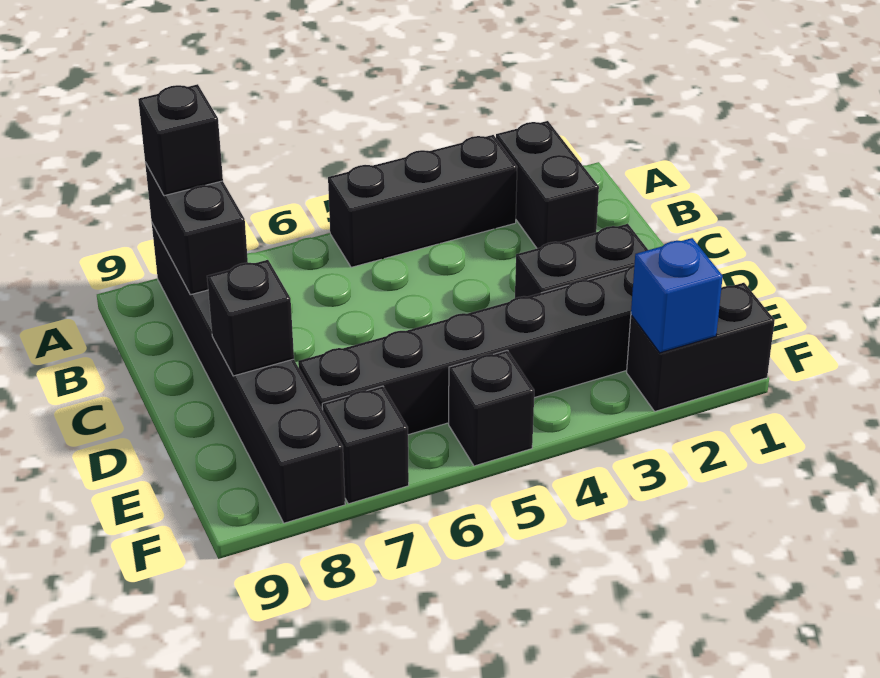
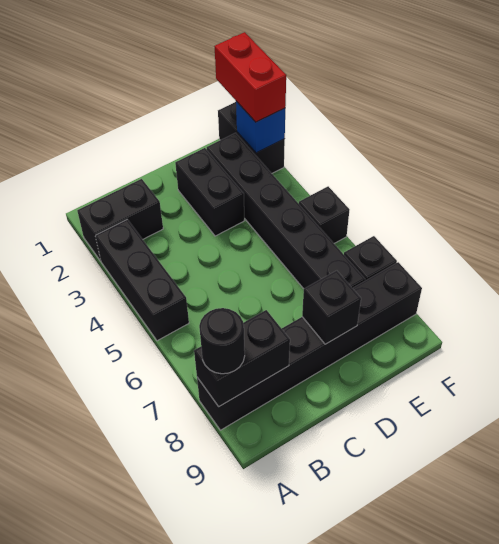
black brick A8 level 3 -> black round brick A8 level 3
none -> red brick F1:F2 level 3

